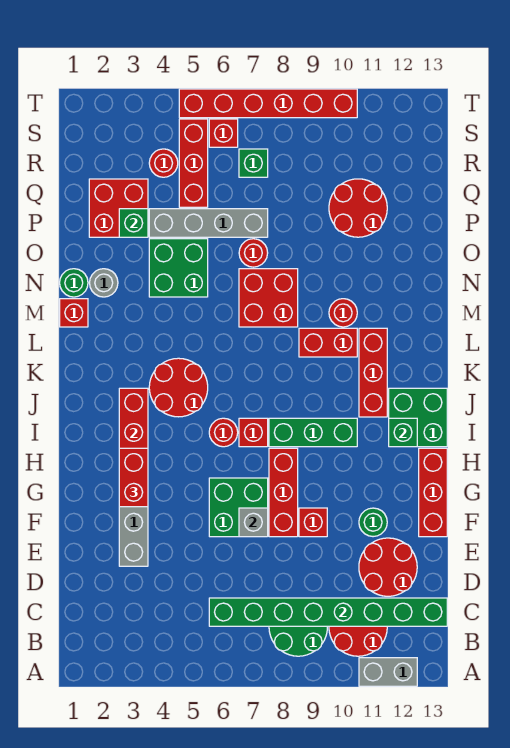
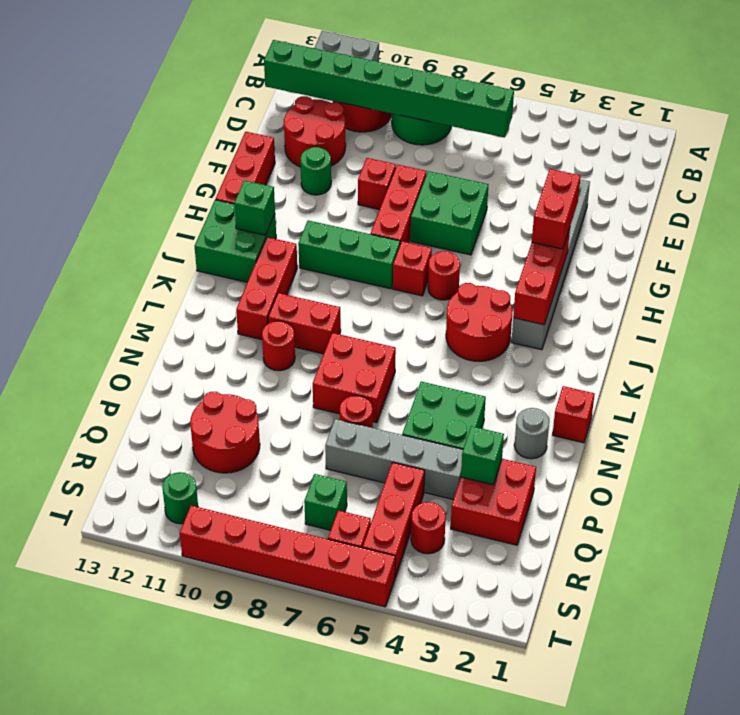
grey brick F7 level 2 -> none
green round brick N1 level 1 -> green round brick S11 level 1

